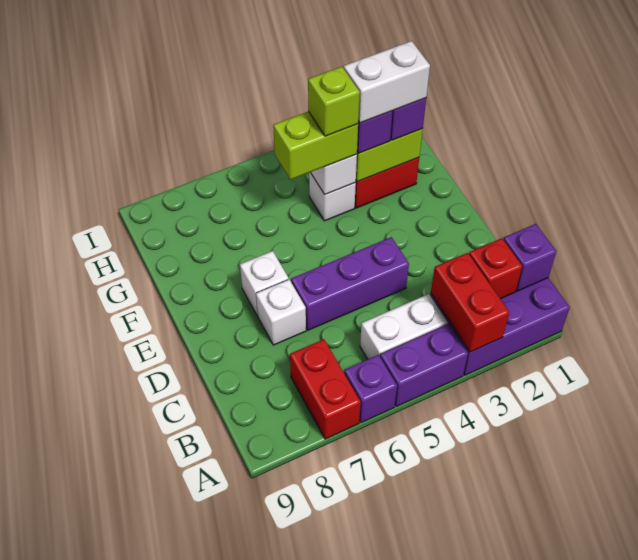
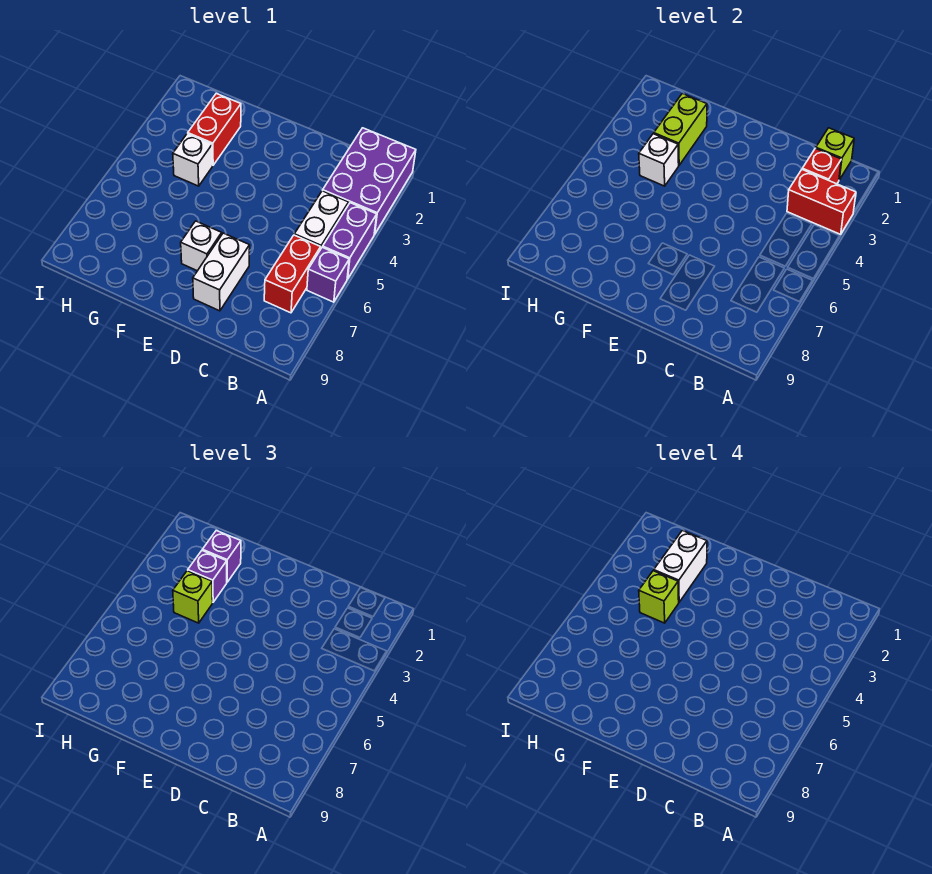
red brick A7:B7 level 1 -> red brick B6:B7 level 1
purple brick B1 level 2 -> lime brick B1 level 2
purple brick D4:D6 level 1 -> none
white brick D7 level 1 -> white brick D7:D8 level 1
lime brick G4:G5 level 3 -> lime brick G4 level 3

